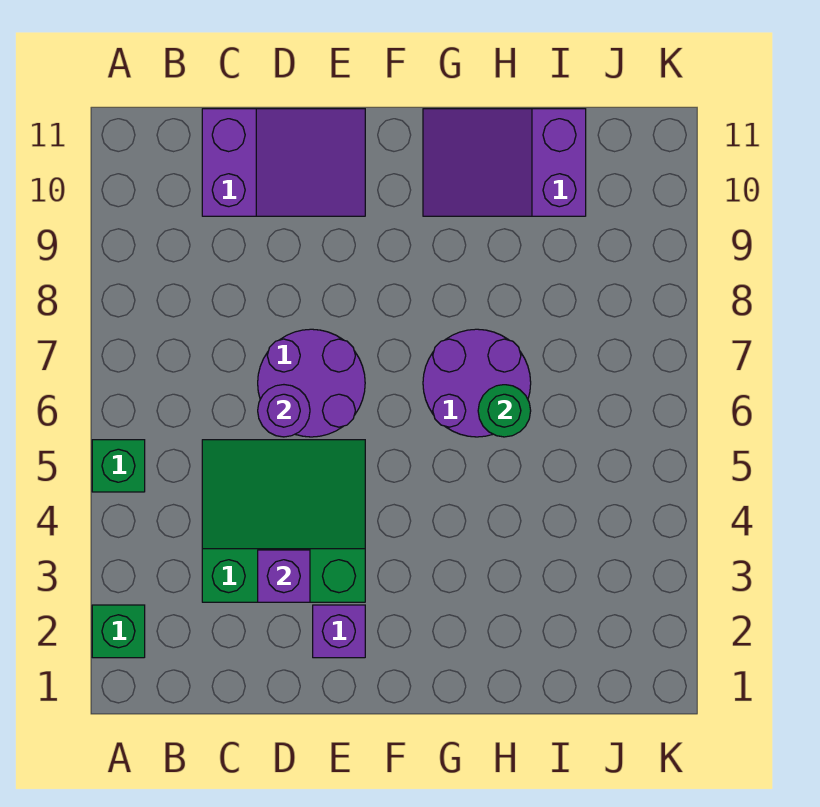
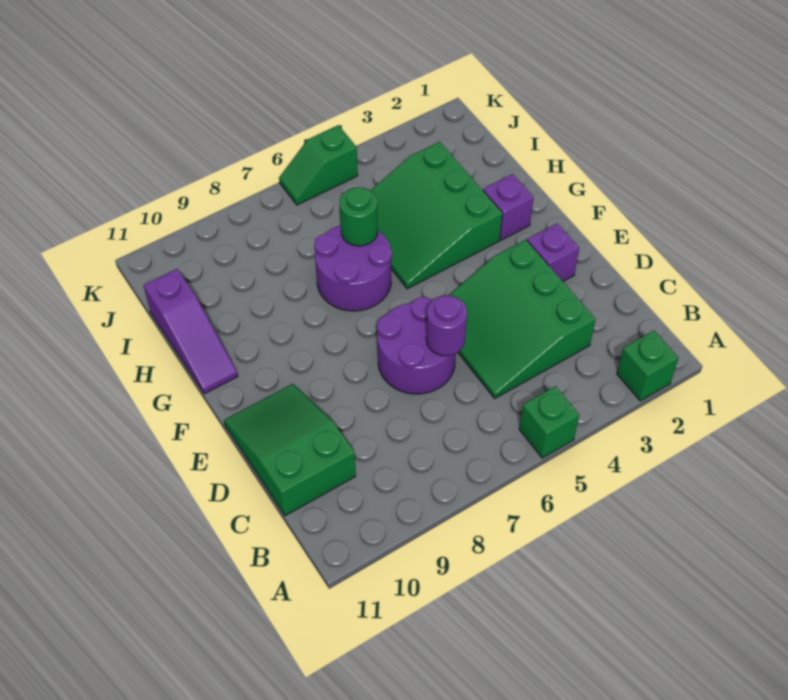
purple slope C10:E11 level 1 top C -> green slope C10:E11 level 1 top C
purple brick D3 level 2 -> purple brick G2 level 1
none -> green slope G3:I5 level 1 top 3
purple slope G10:I11 level 1 top I -> purple slope G11:I11 level 1 top I
none -> green slope K5:K6 level 1 top 5

